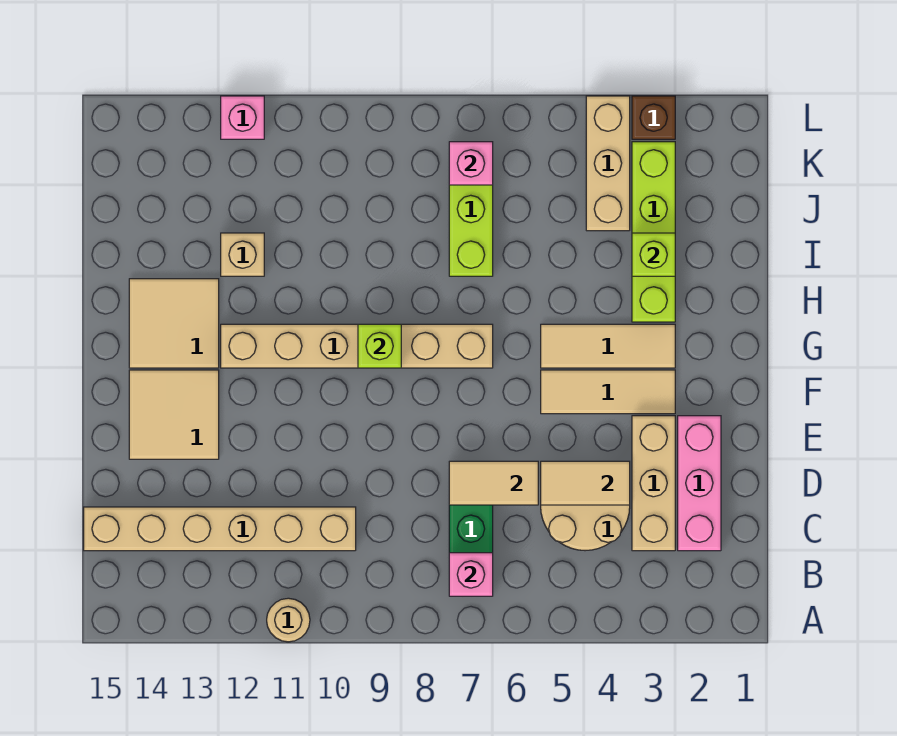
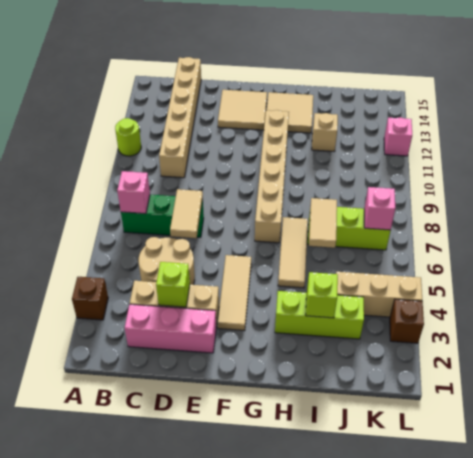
none -> brown brick A3 level 1
tan round brick A11 level 1 -> lime round brick A11 level 1
tan tile D4:D5 level 2 -> tan tile I6:I7 level 2
tan tile G3:G5 level 1 -> tan tile H5:H7 level 1
lime brick G9 level 2 -> lime brick D3 level 2
lime brick H3:K3 level 1 -> lime brick H3:J3 level 1

